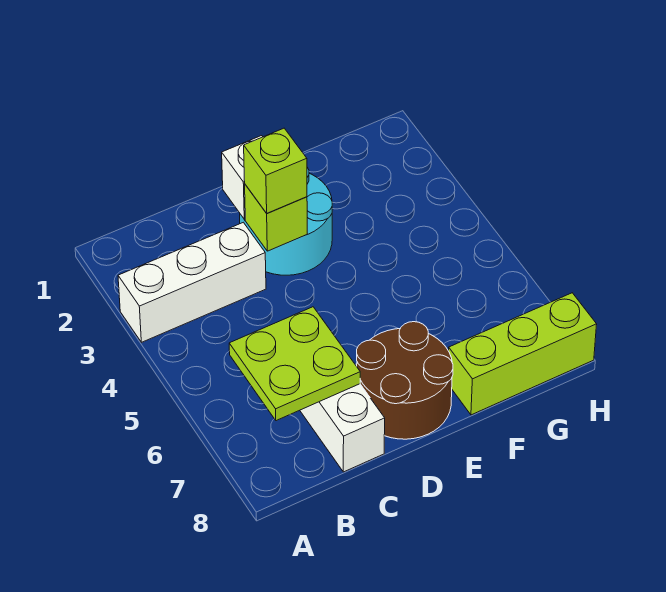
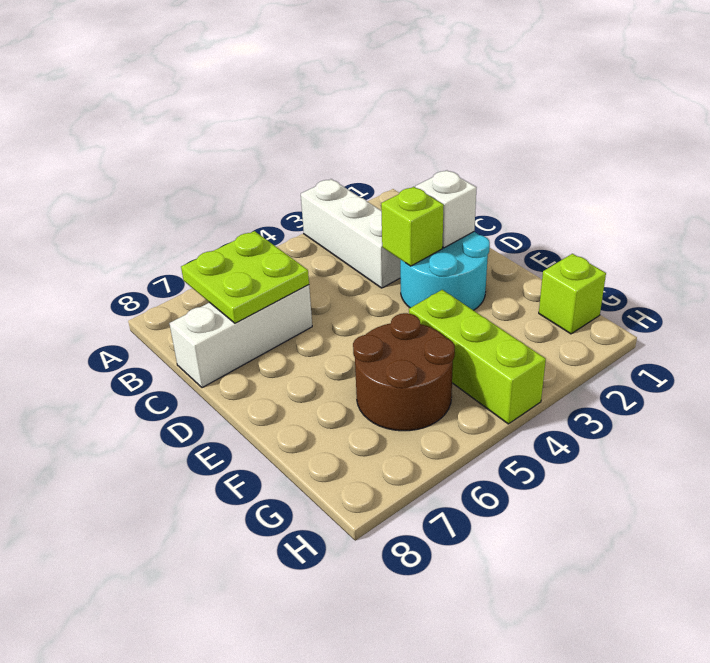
lime brick D3 level 3 -> lime brick G1 level 1
brown round brick D7:E8 level 1 -> brown round brick F5:G6 level 1
lime brick F8:H8 level 1 -> lime brick F4:H4 level 1

